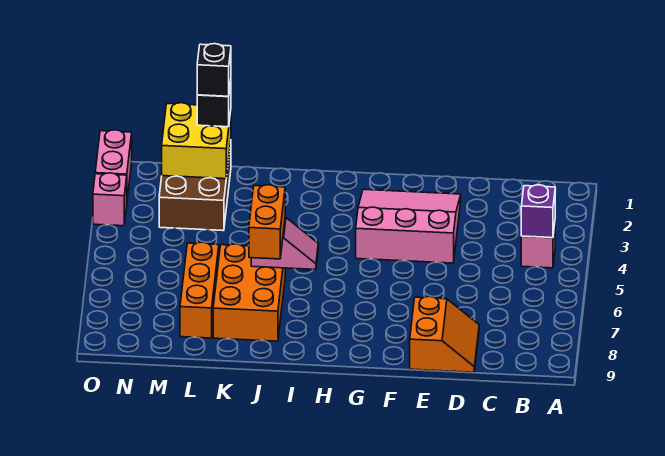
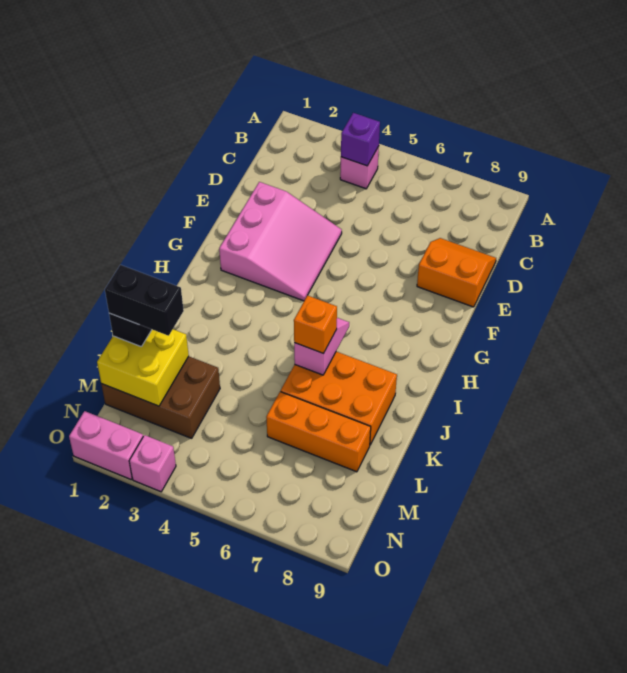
pink slope E2:G4 level 1 top 4 -> pink slope E2:G4 level 1 top 2
orange brick J6:J7 level 3 -> orange brick J6 level 3
black brick L1 level 4 -> black brick L1:L2 level 4

